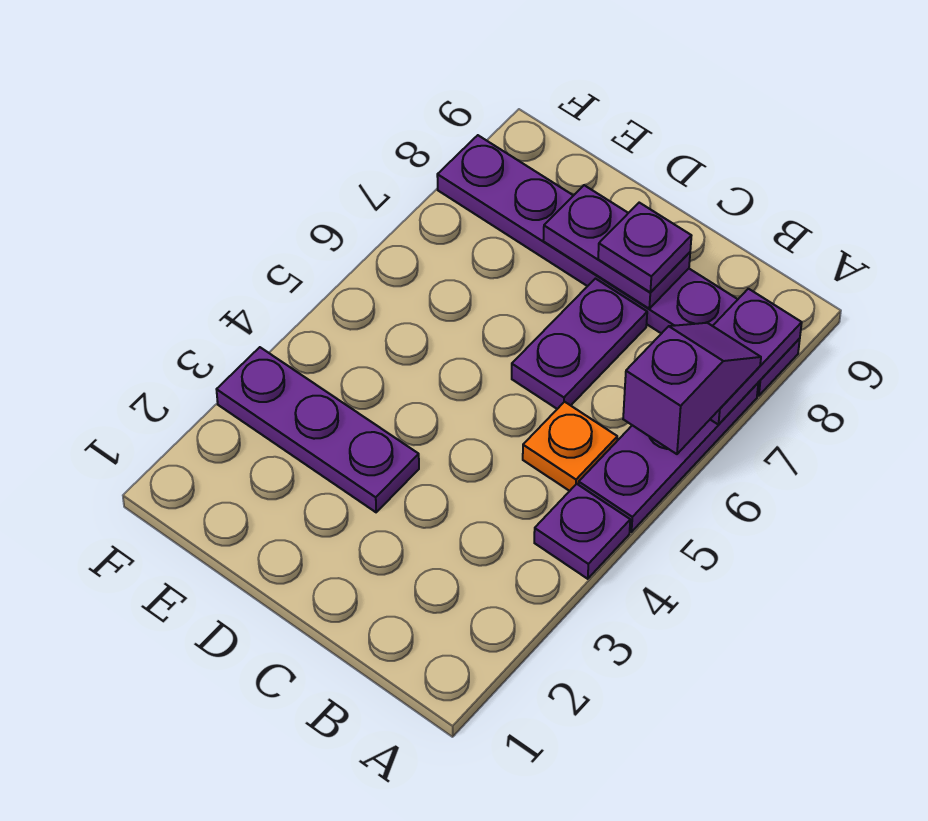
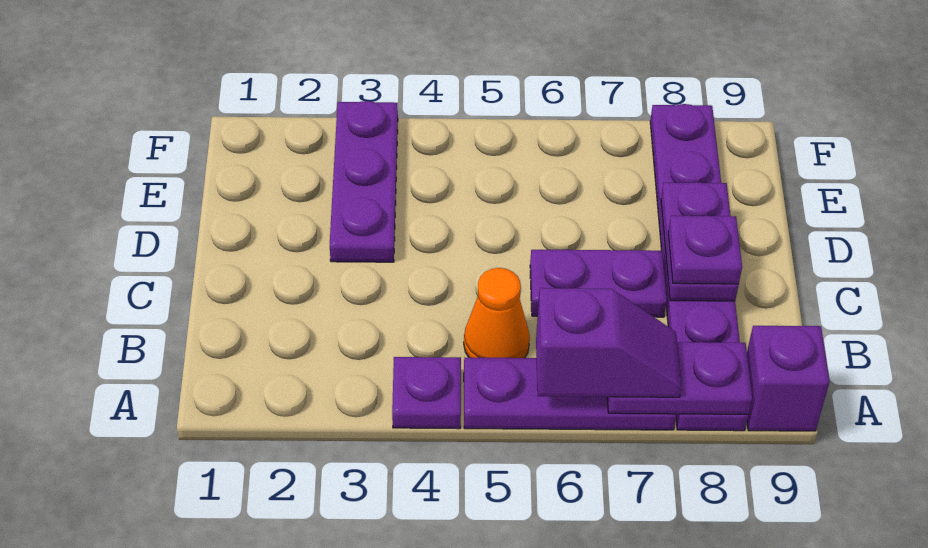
none -> purple brick A9 level 1
orange plate B5 level 1 -> orange cone B5 level 1

